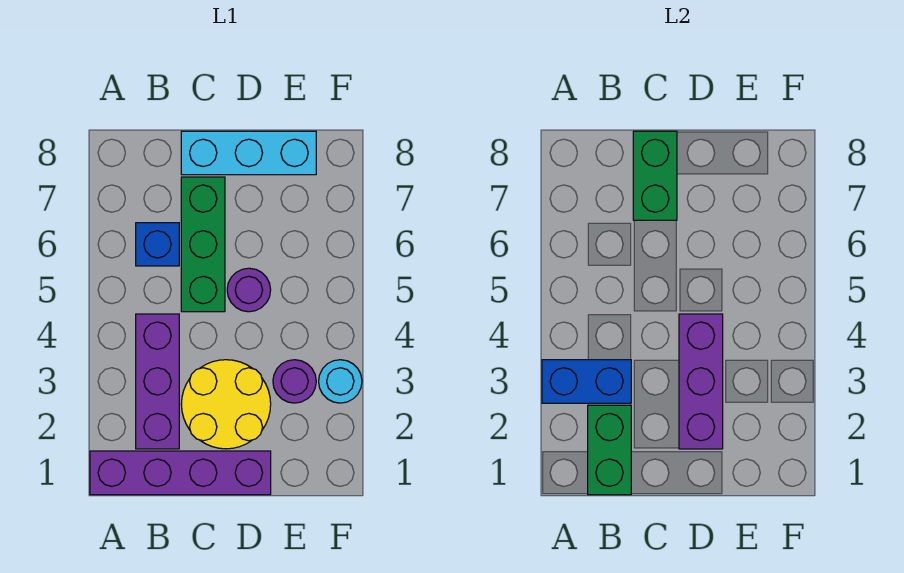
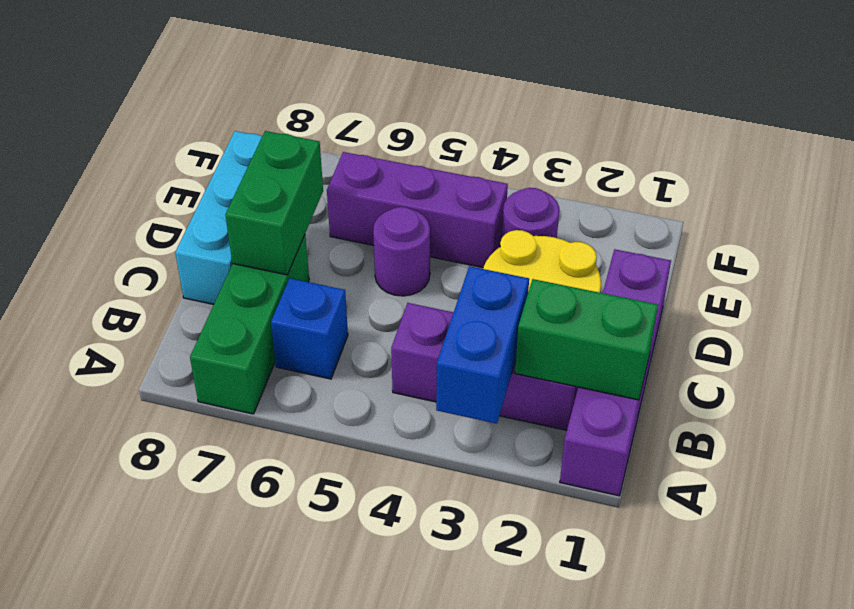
green brick C5:C7 level 1 -> green brick A7:C7 level 1
green brick C7:C8 level 2 -> green brick C7:D7 level 2
purple brick D2:D4 level 2 -> purple brick E4:E6 level 1
cyan round brick F3 level 1 -> none

